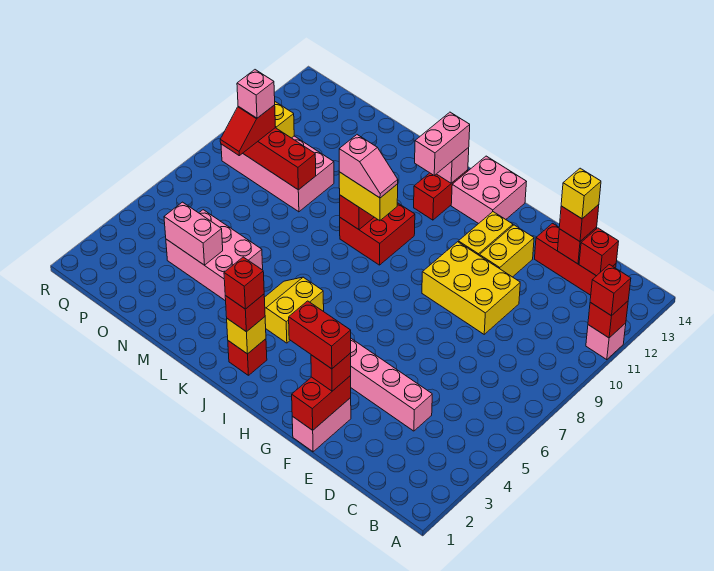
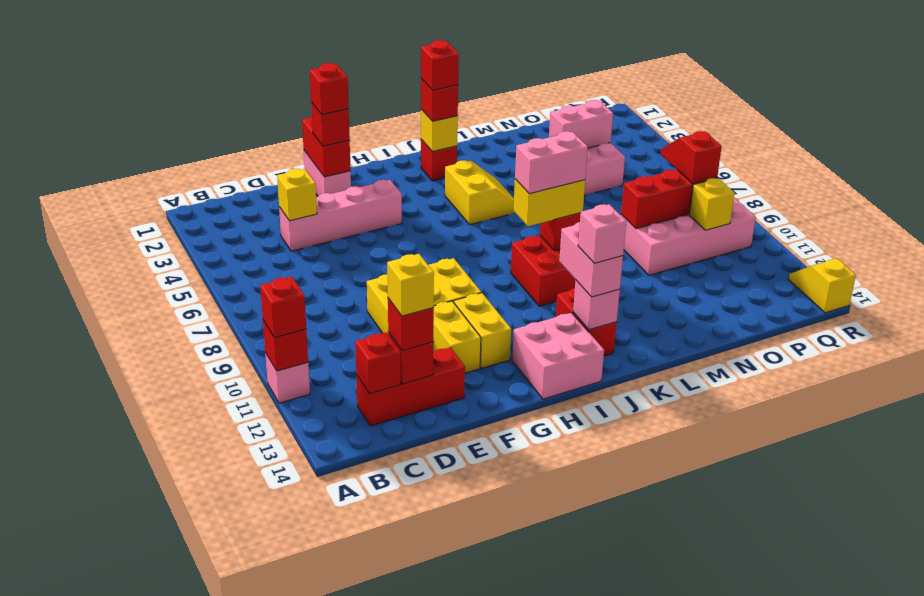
none -> yellow brick D4 level 2
red brick F2:G2 level 4 -> red brick F2 level 4
pink slope J9:K9 level 4 top K -> pink brick J9:K9 level 4
pink brick P9 level 4 -> pink brick J13 level 4
none -> yellow slope R13:R14 level 1 top 14

